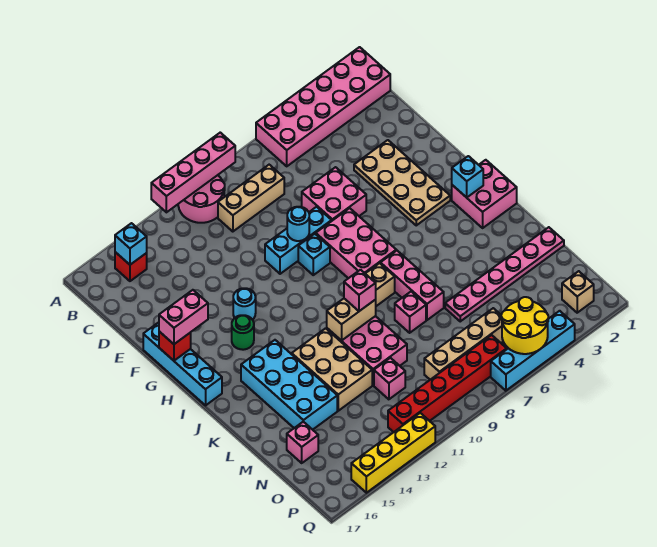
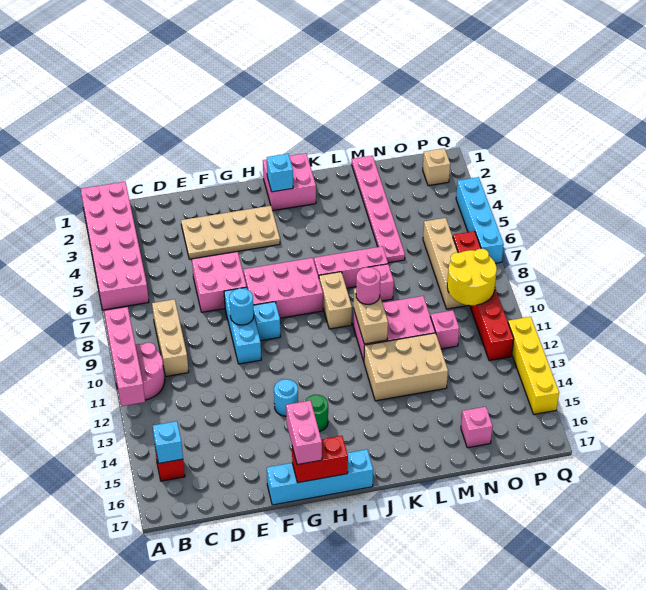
red brick G17 level 2 -> red brick G17:H17 level 2
cyan brick J14:M15 level 1 -> none
pink brick K10 level 3 -> pink round brick K10 level 3
yellow round brick P5:Q6 level 2 -> yellow round brick O9:P10 level 2

